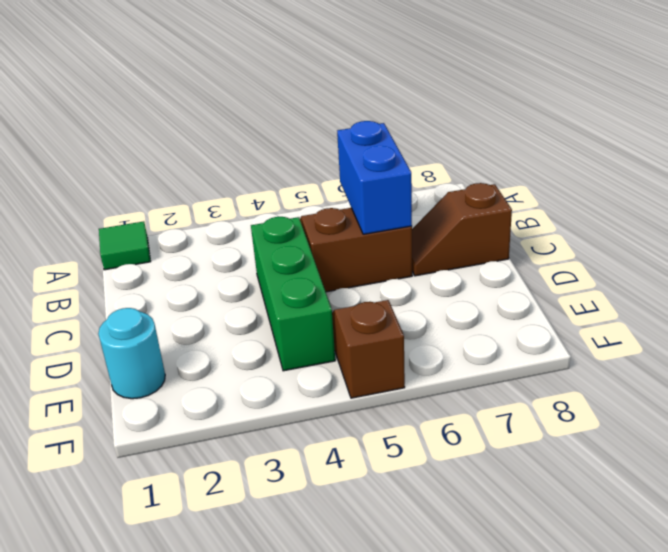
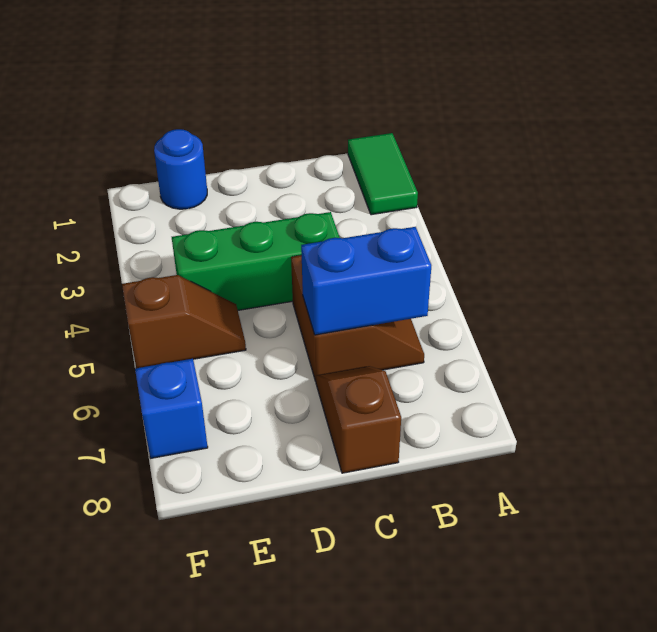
green tile A1 level 1 -> green tile A1:A2 level 1
cyan round brick E1 level 1 -> blue round brick E1 level 1
none -> blue brick F7 level 1

